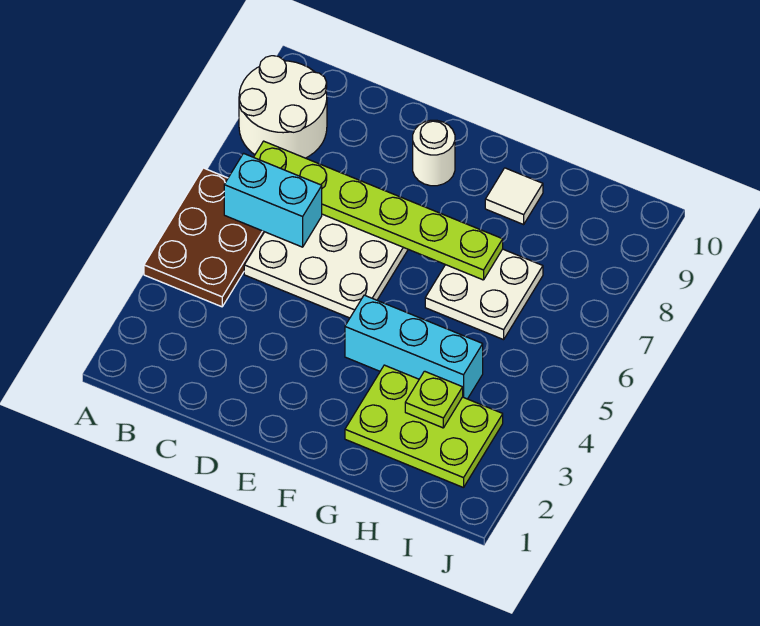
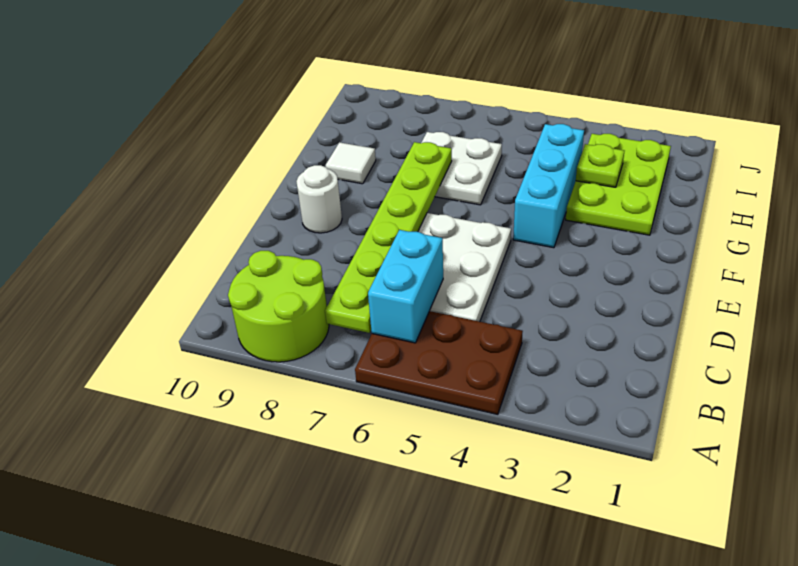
white round brick A8:B9 level 1 -> lime round brick A8:B9 level 1

